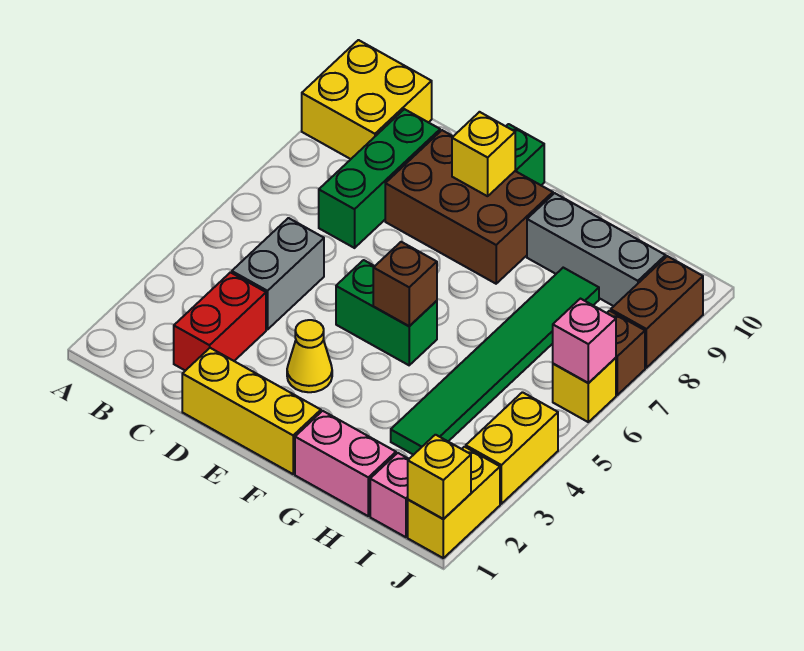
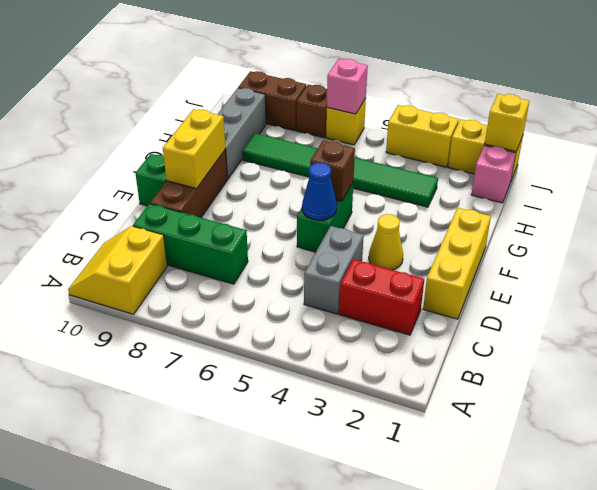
yellow brick A9:B10 level 1 -> yellow slope A9:B10 level 1 top 9
grey brick C4:C5 level 1 -> grey brick C4:D4 level 1
brown brick D8:F9 level 1 -> brown brick D9:F9 level 1
none -> blue cone E5 level 2
yellow brick E9 level 2 -> yellow brick E9:F9 level 2
pink brick G1:H1 level 1 -> none

